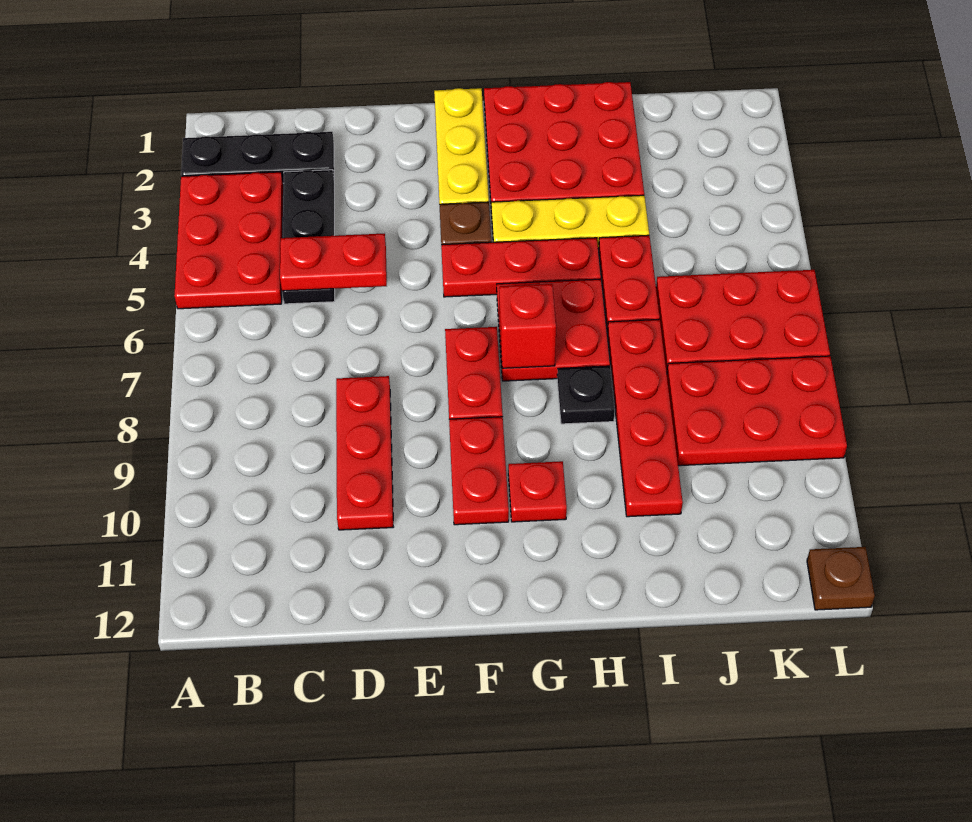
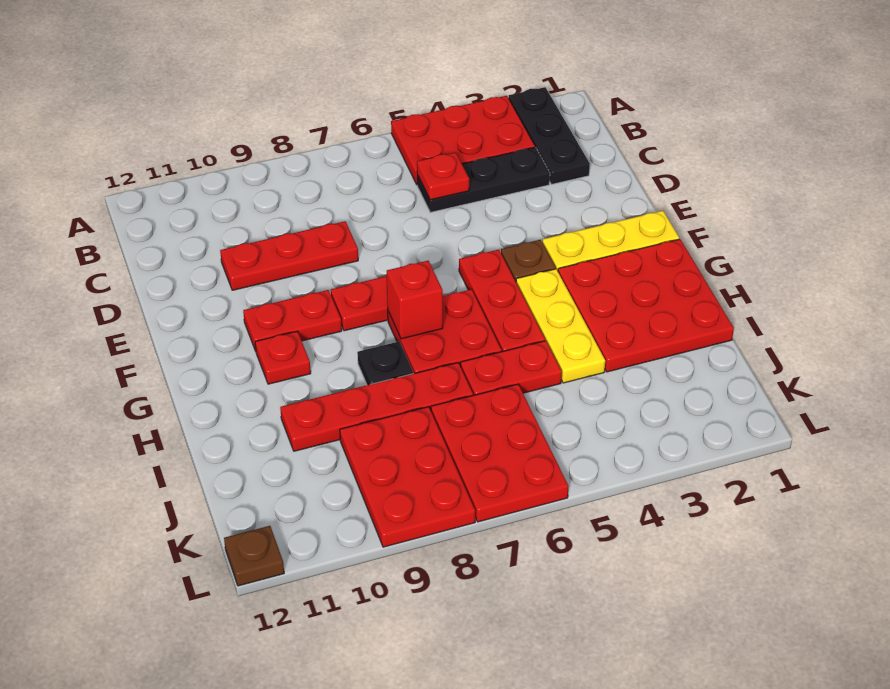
red plate C5:D5 level 2 -> red plate C5 level 2

